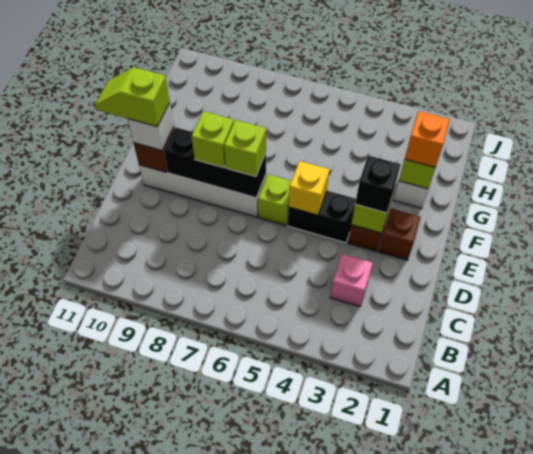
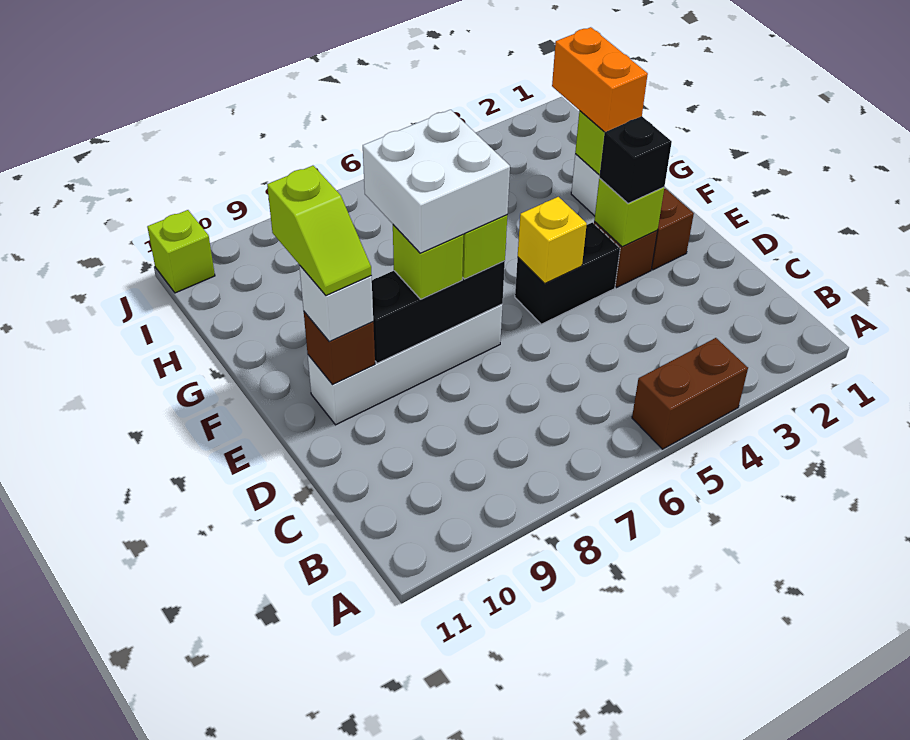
none -> brown brick A4:A5 level 1
pink brick C3 level 1 -> none
lime brick E6 level 1 -> lime brick J11 level 1
none -> white brick E7:F8 level 4
lime slope E10:E11 level 4 top 10 -> lime slope E10:F10 level 4 top F
orange brick G2 level 3 -> orange brick G2:H2 level 3

